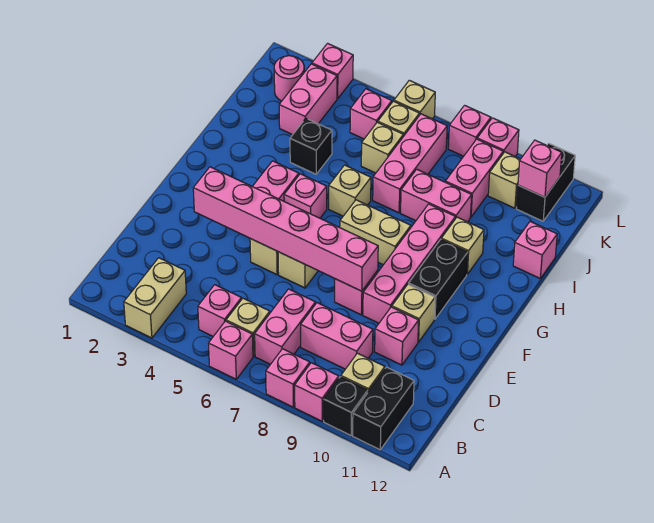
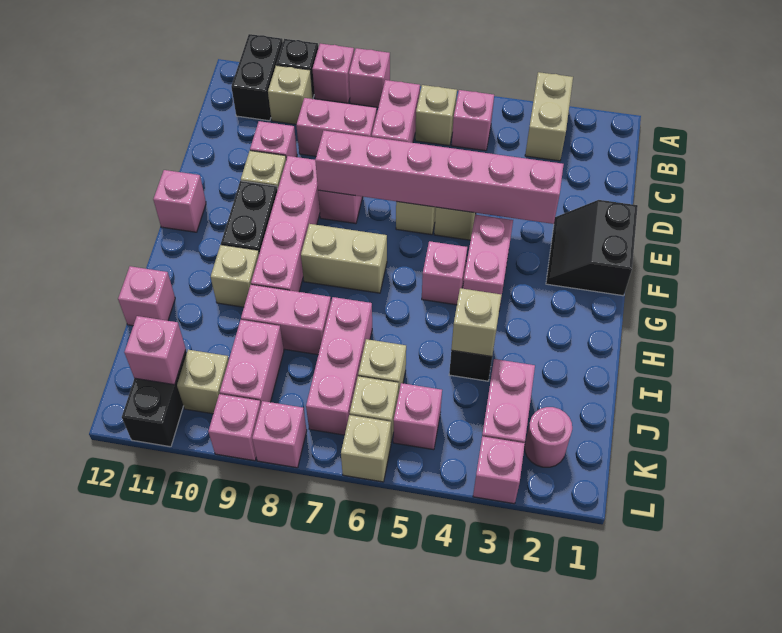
pink brick A6 level 1 -> pink brick F12 level 1
none -> black slope E1:F2 level 1 top 1
tan brick H6 level 1 -> tan brick I4 level 2

